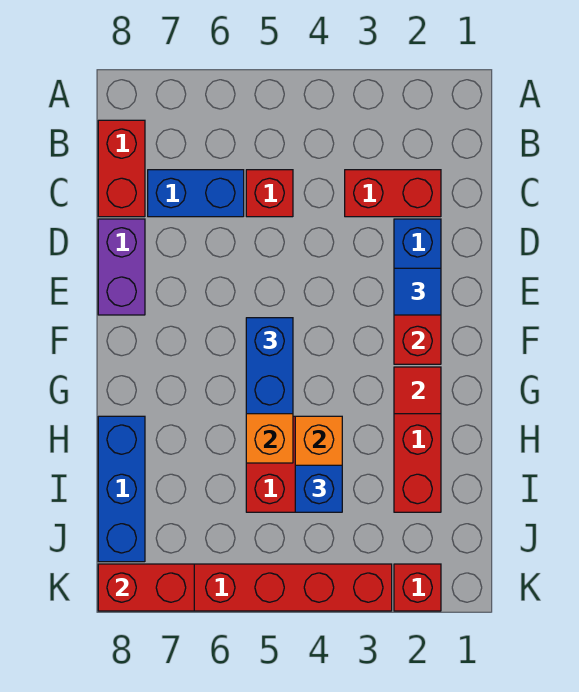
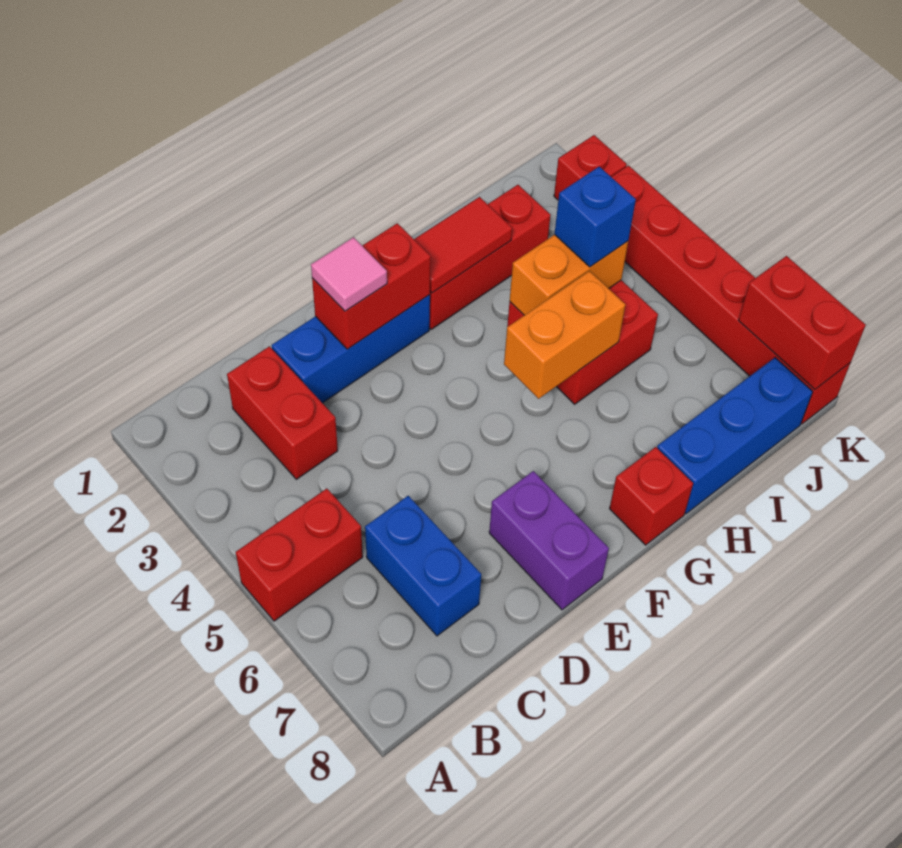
red brick B8:C8 level 1 -> red brick A5:B5 level 1
red brick C5 level 1 -> red brick G8 level 1
purple brick D8:E8 level 1 -> purple brick E7:E8 level 1
blue tile E2 level 3 -> pink tile E2 level 3
blue brick F5:G5 level 3 -> none
red tile G2 level 2 -> red tile G2:H2 level 2

